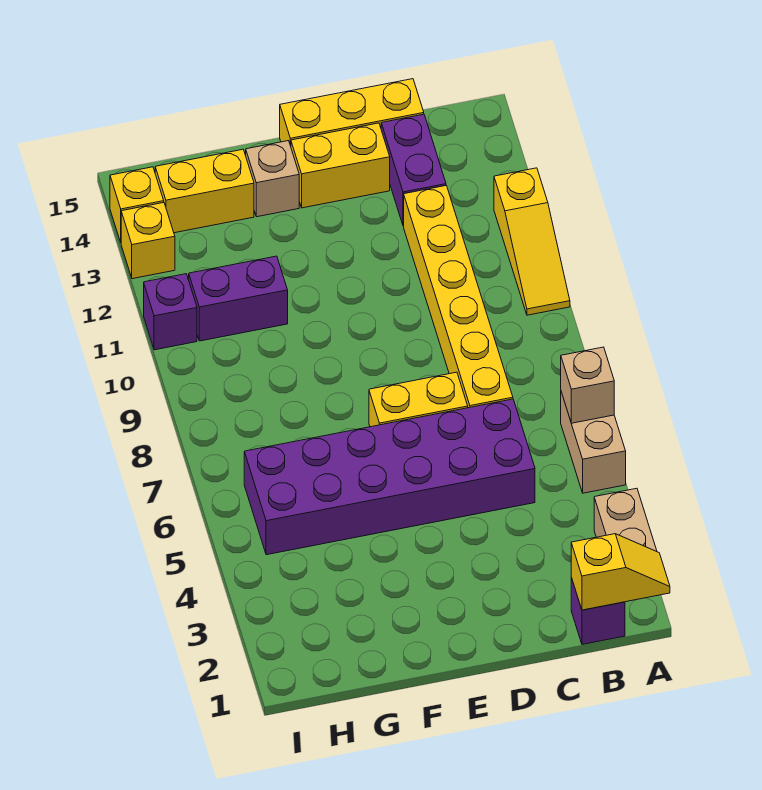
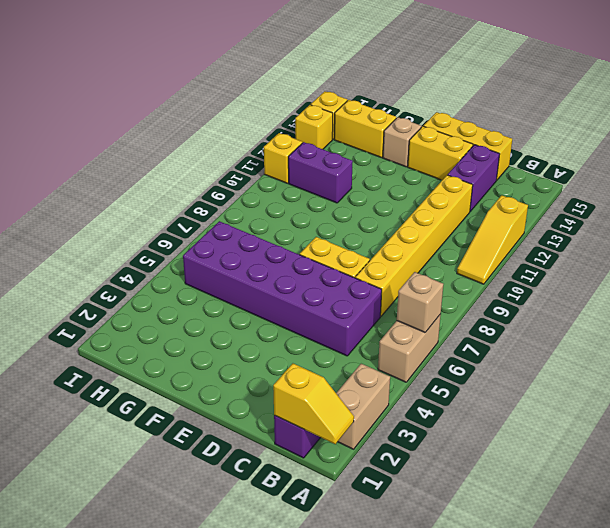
purple brick I11 level 1 -> yellow brick I11 level 1

